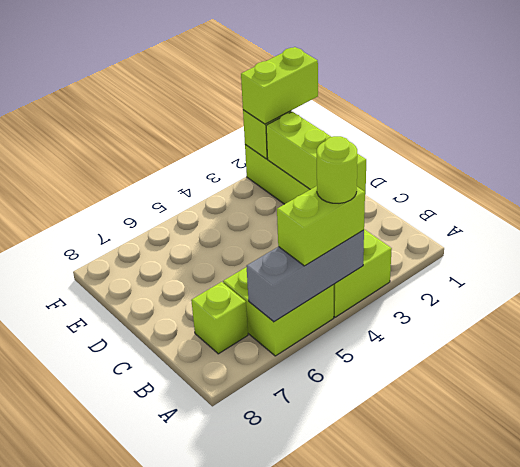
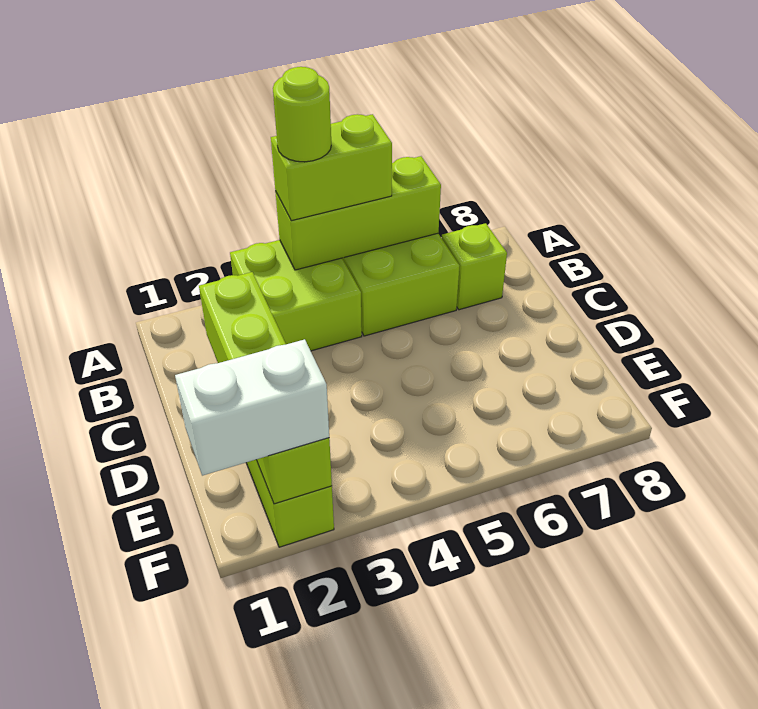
grey brick A4:A6 level 2 -> lime brick A4:A6 level 2
lime brick F1:F2 level 3 -> white brick F1:F2 level 3

